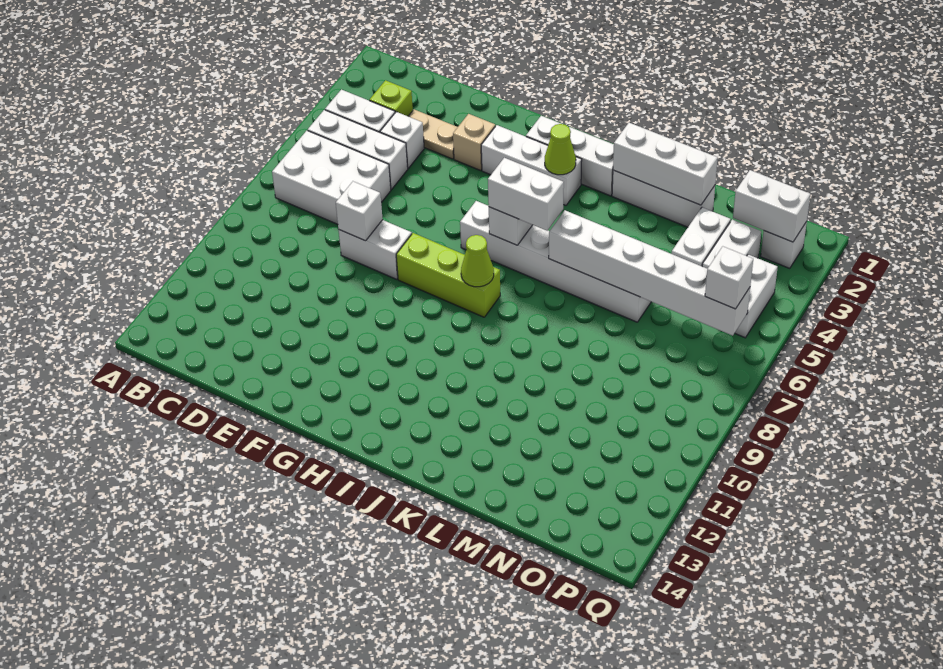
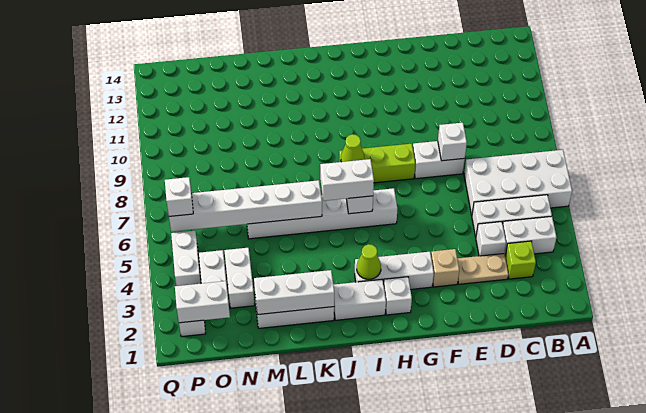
white brick B6:D7 level 1 -> white brick A6:D7 level 1

